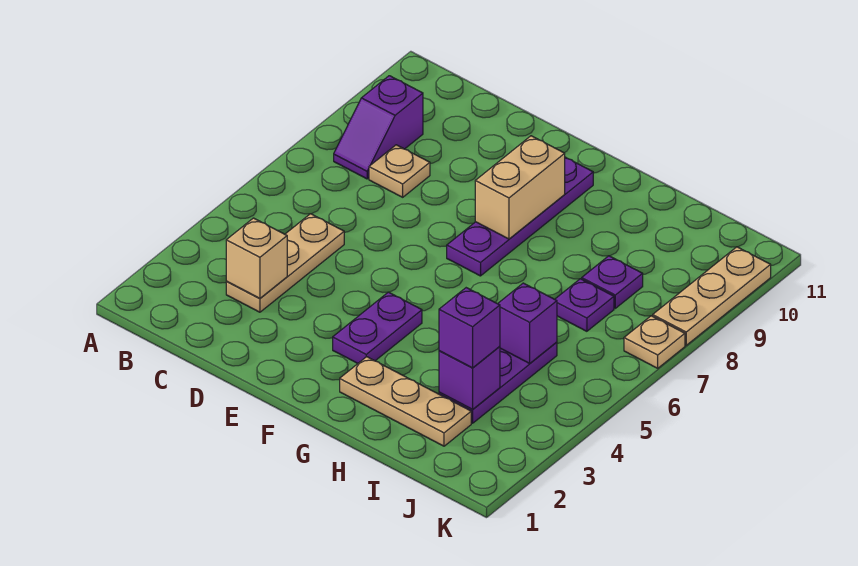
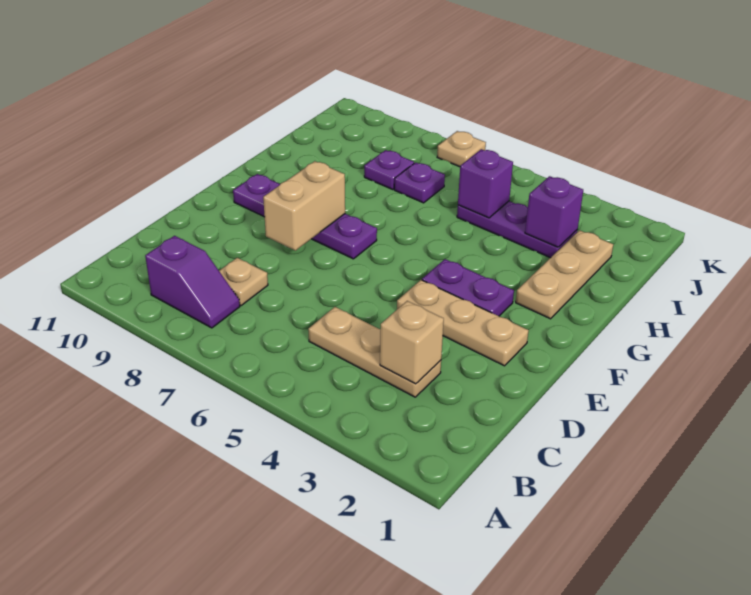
tan brick F8:F9 level 2 -> tan brick E8:F8 level 2
purple brick I3 level 3 -> none
tan plate K8:K10 level 1 -> tan plate E2:E4 level 1

